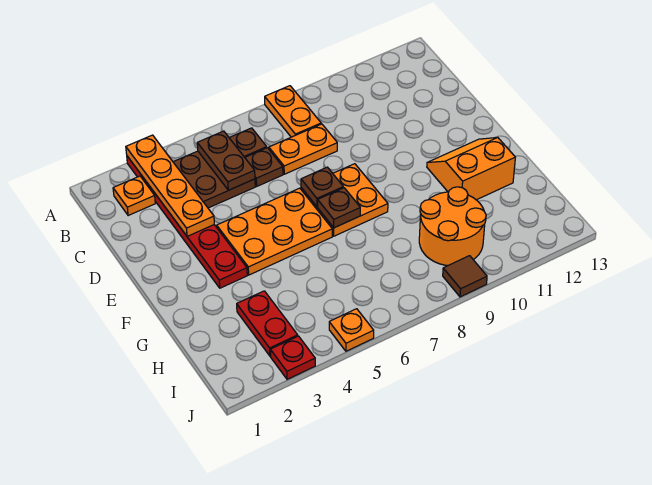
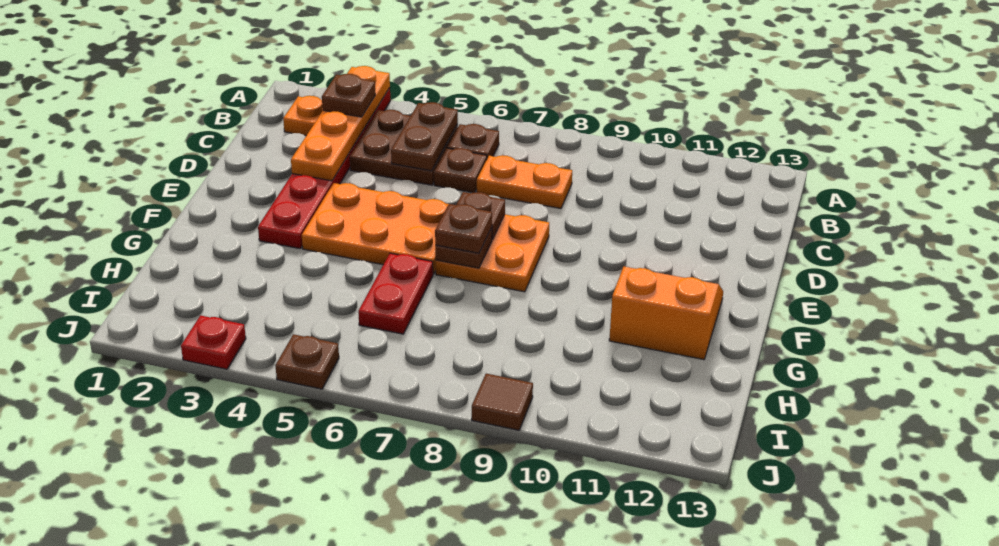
orange plate A8:B8 level 1 -> none
none -> brown plate B3 level 3
none -> brown plate F7 level 3
red plate H3:I3 level 1 -> red plate G6:H6 level 1
orange round brick H9:I10 level 1 -> none
orange plate J5 level 1 -> brown plate J5 level 1

